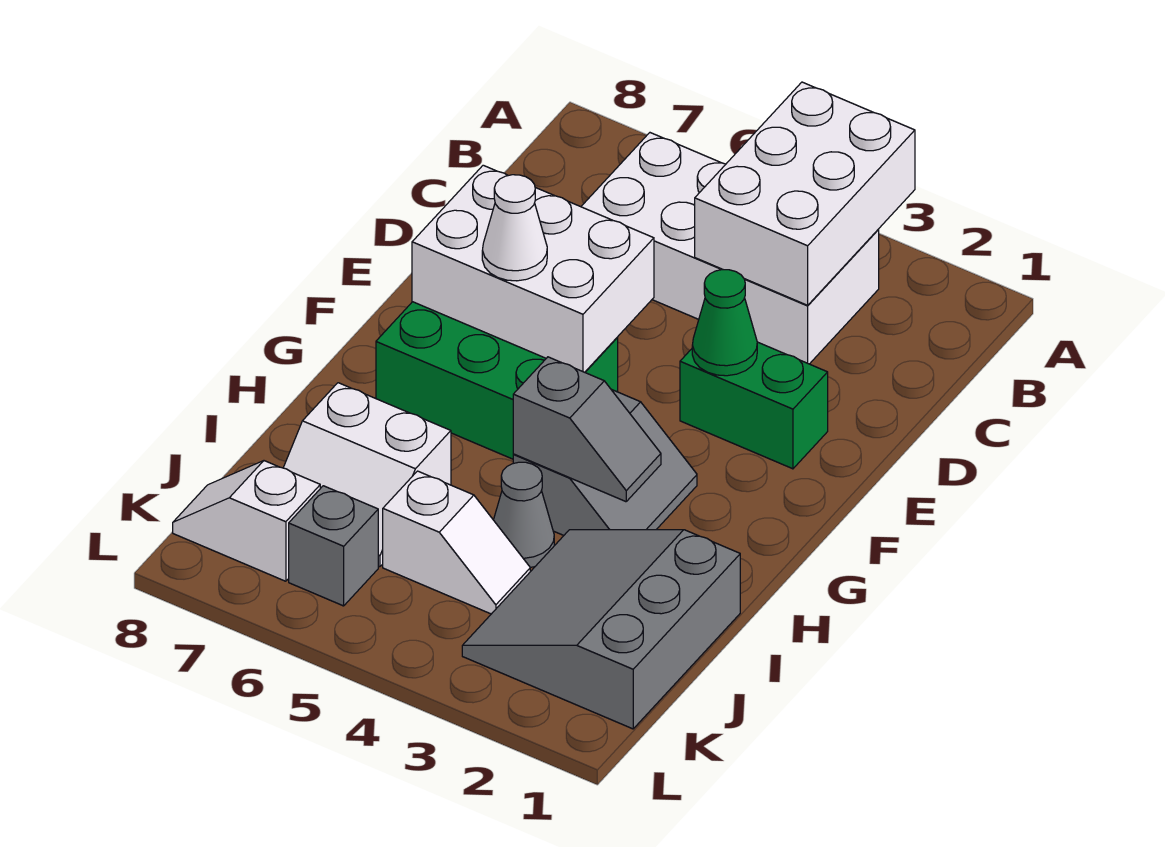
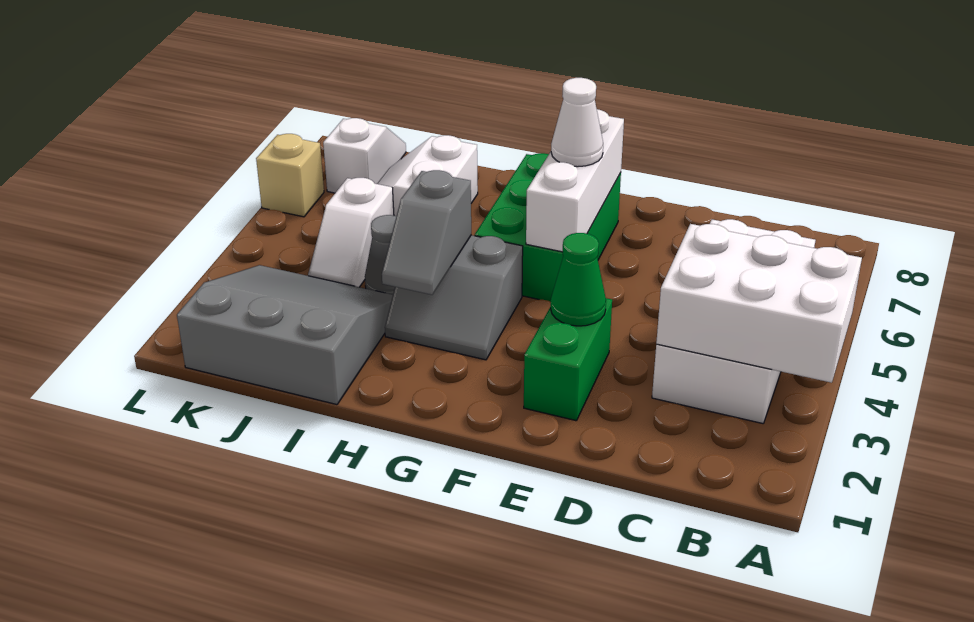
white brick E5:F7 level 2 -> white brick F5:F7 level 2
grey brick K6 level 1 -> none
none -> tan brick L6 level 1

